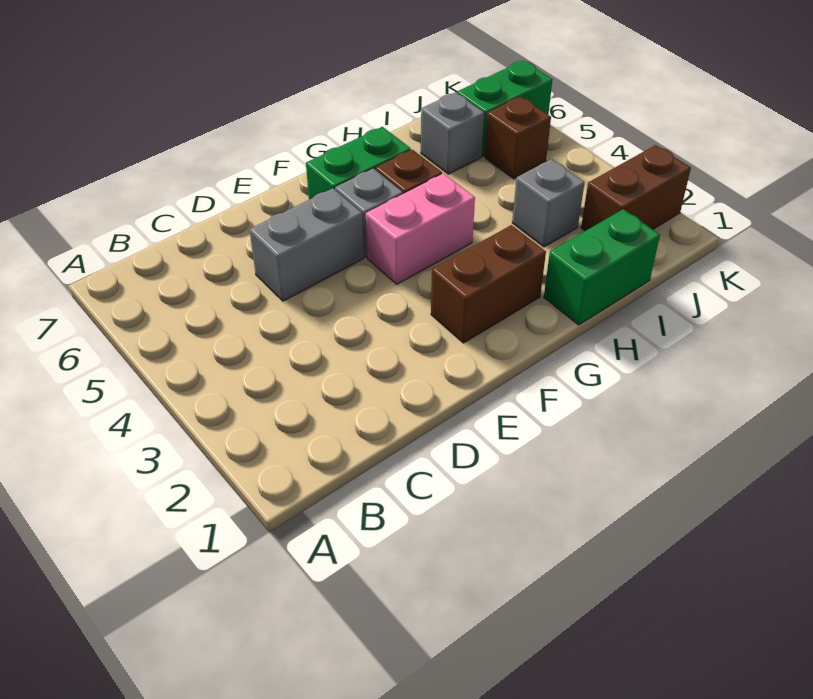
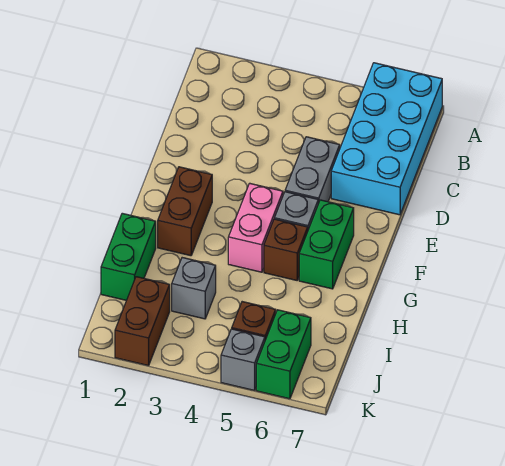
none -> cyan brick A6:D7 level 1
grey brick I6 level 1 -> grey brick K5 level 1

